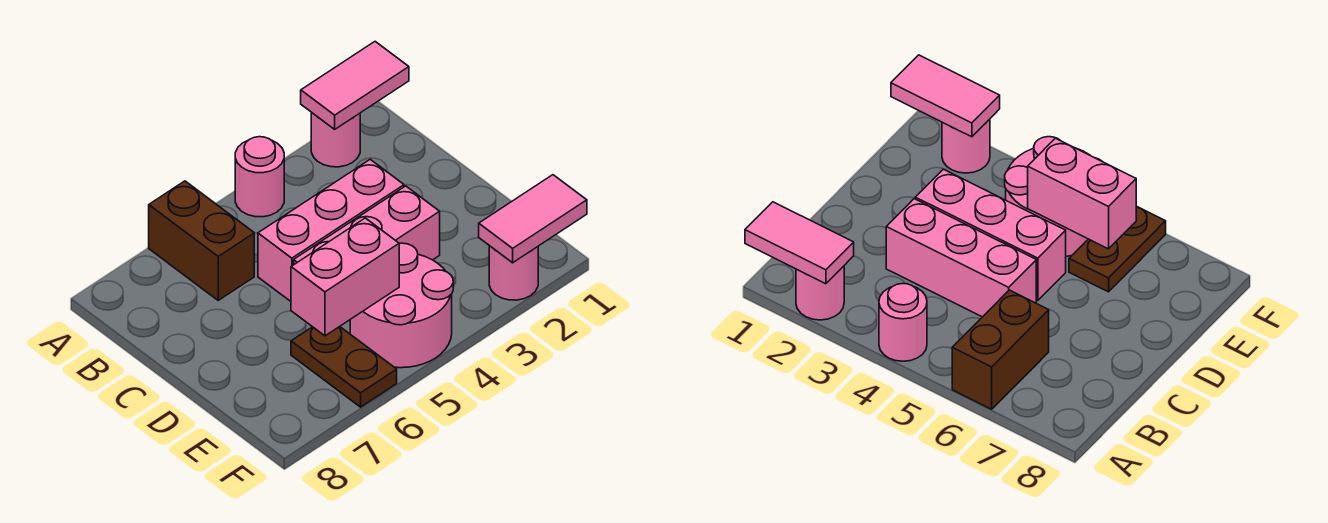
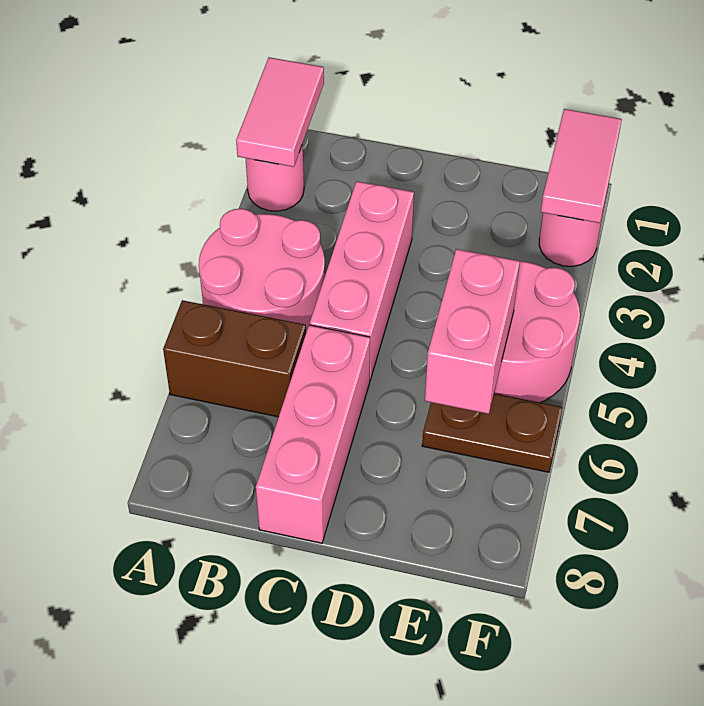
pink round brick A4 level 1 -> pink round brick A4:B5 level 1
pink brick D3:D5 level 1 -> pink brick C6:C8 level 1

